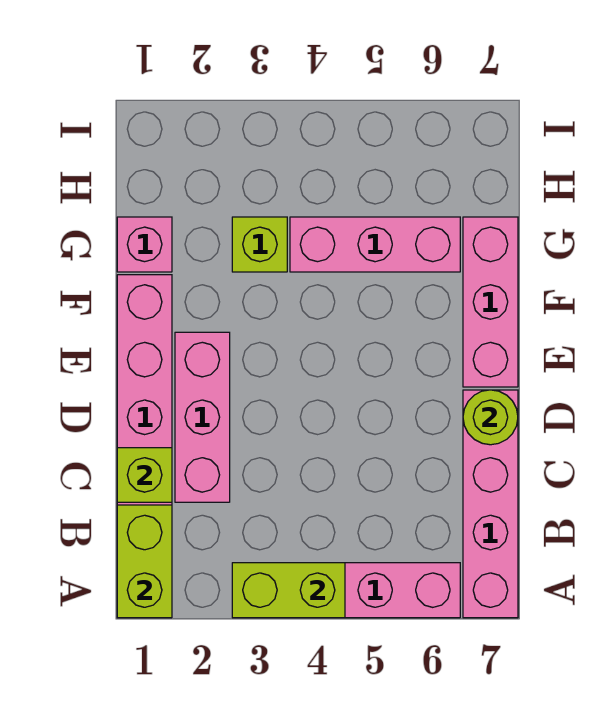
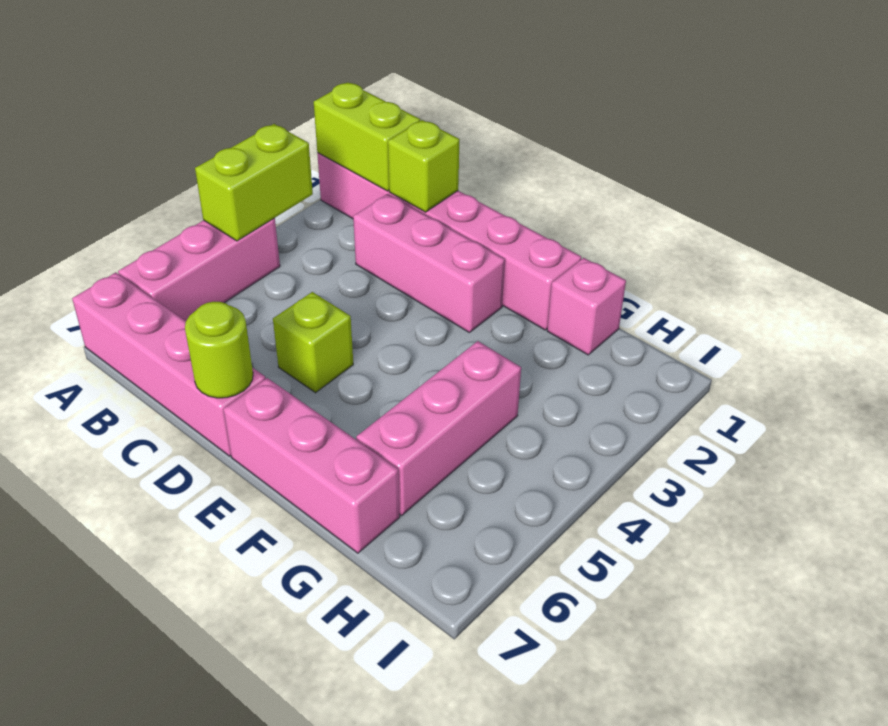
lime brick G3 level 1 -> lime brick D5 level 1

